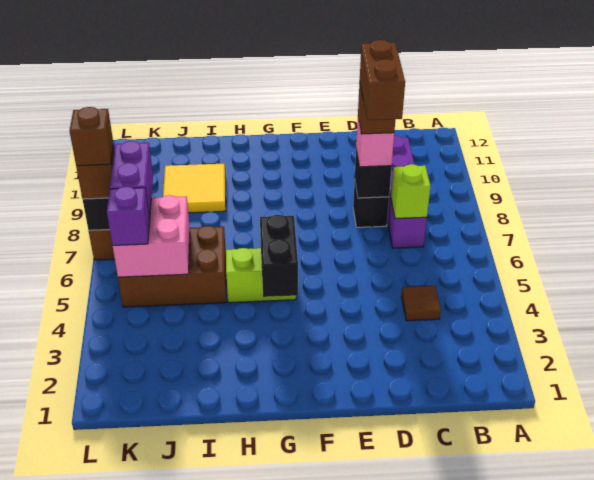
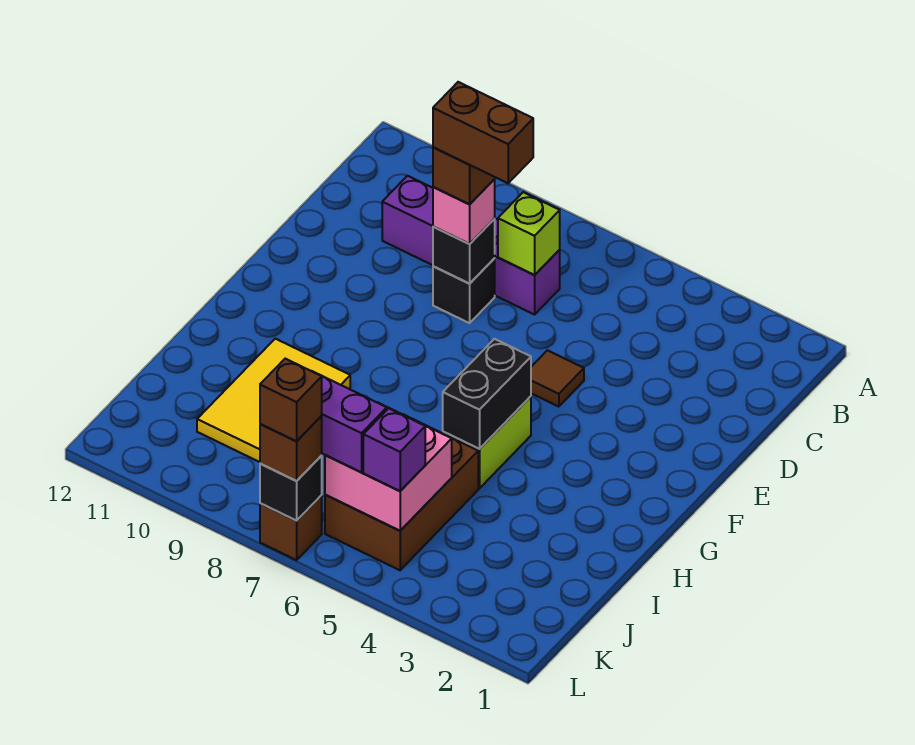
brown tile C4 level 1 -> brown tile E5 level 1
black brick G4:G5 level 2 -> black brick G5:H5 level 2
yellow tile I9:J10 level 1 -> yellow tile H9:J10 level 1

